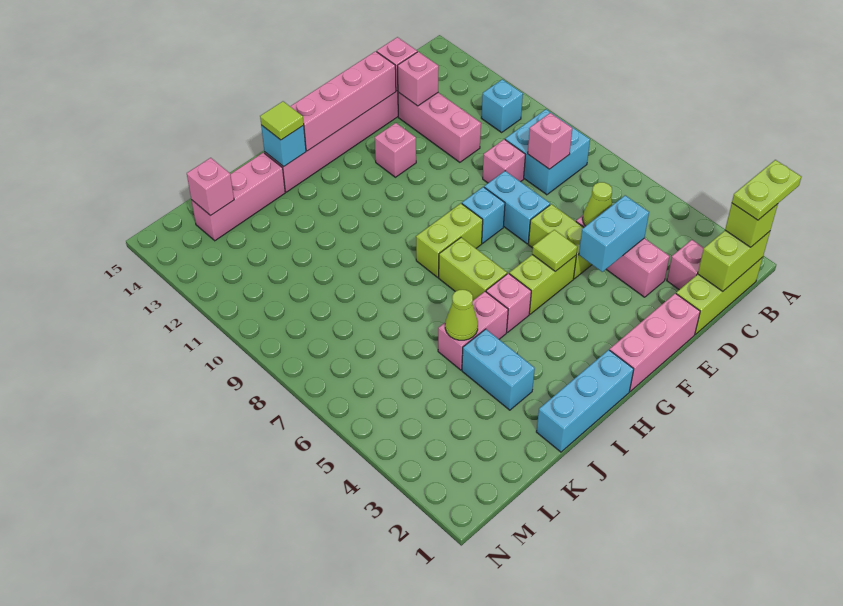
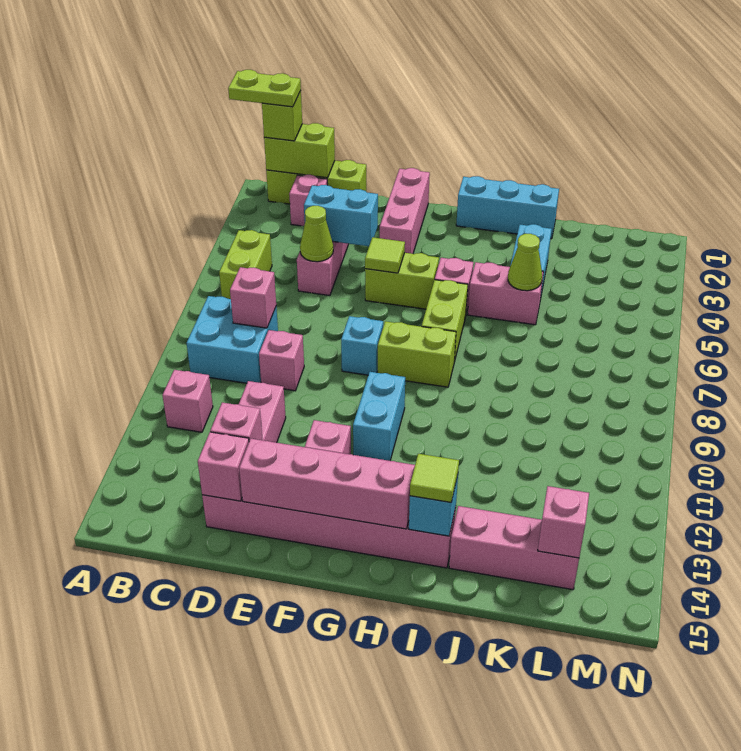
cyan brick B11 level 1 -> pink brick B11 level 1
pink brick E1:G1 level 1 -> pink brick F1:F3 level 1
lime brick E5:E6 level 1 -> lime brick B5:B6 level 1
cyan brick E7:E8 level 1 -> cyan brick G10:G11 level 1

